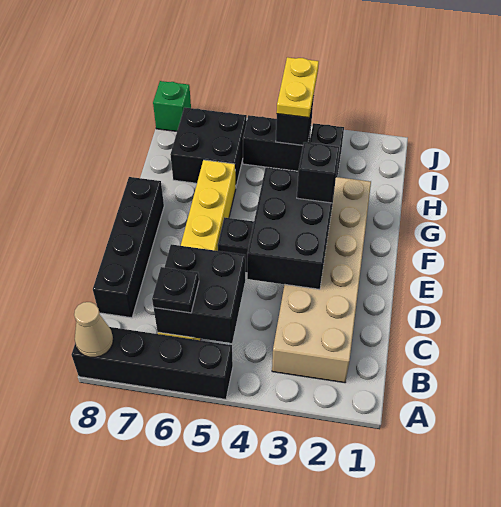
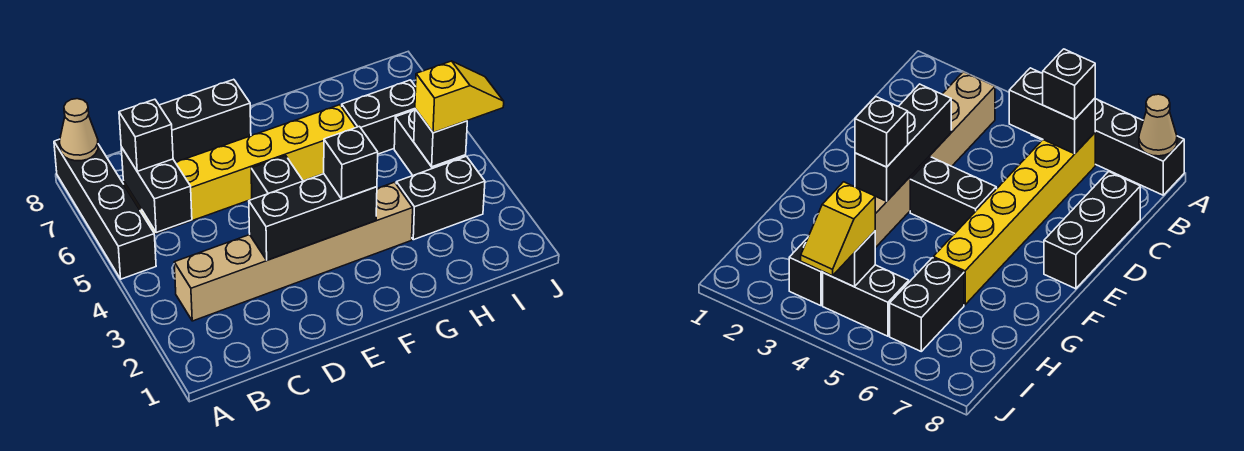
tan brick B2:G3 level 1 -> tan brick B3:G3 level 1
black brick B5:C6 level 2 -> black brick B5:B6 level 2
black plate B6 level 3 -> black brick B6 level 3
black brick C8:F8 level 1 -> black brick C8:E8 level 1
black brick D3:F4 level 2 -> black brick D3:F3 level 2
black brick H6:I7 level 1 -> black brick H6:I6 level 1
yellow plate I4:J4 level 3 -> yellow slope I4:J4 level 3 top I
green brick J8 level 1 -> none

